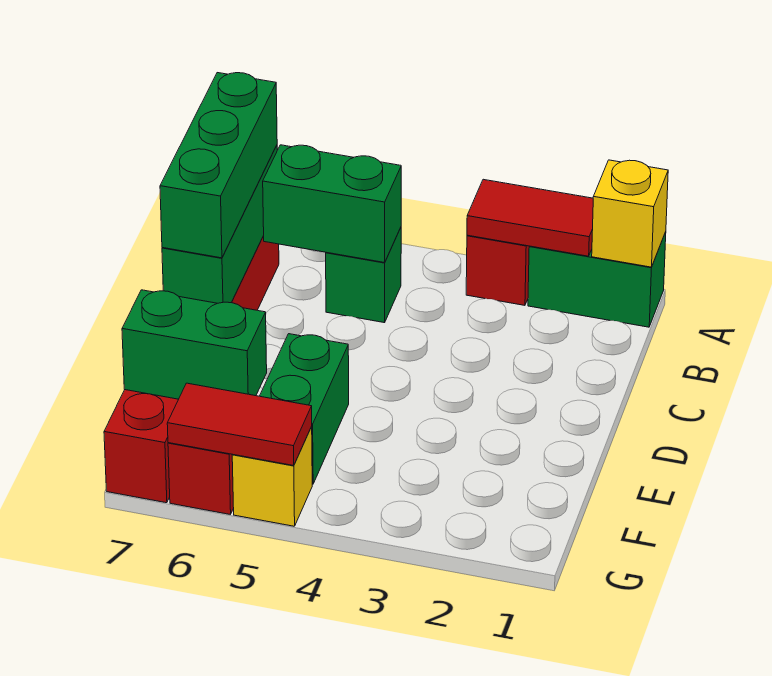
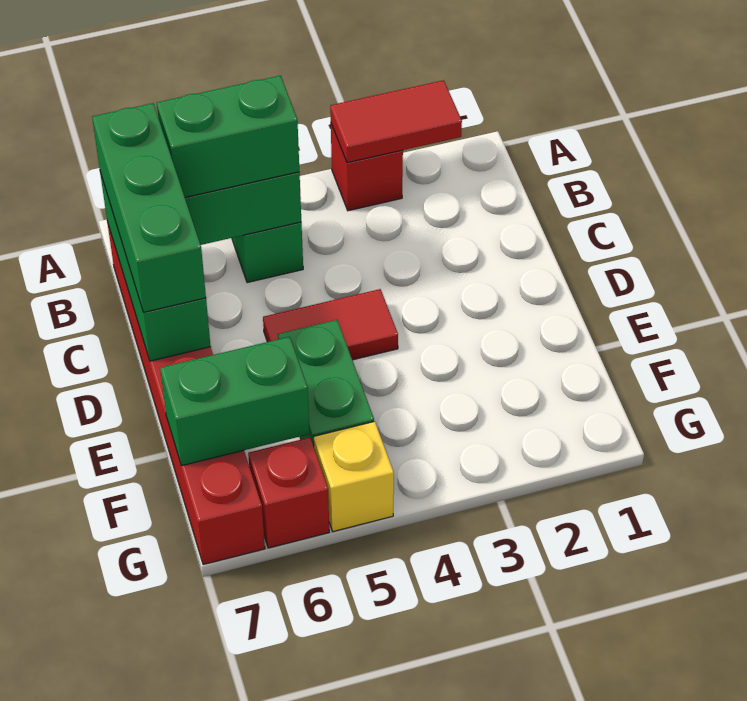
green brick A1:A2 level 1 -> green brick B5:B6 level 3
yellow brick A1 level 2 -> none
red tile G5:G6 level 2 -> red tile D4:D5 level 1

